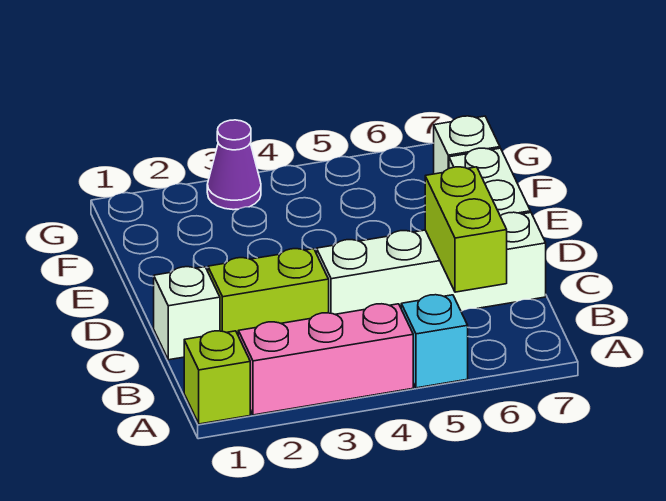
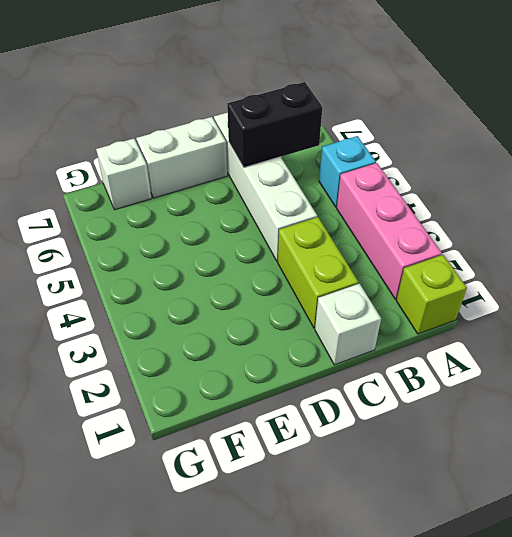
lime brick B6:C6 level 2 -> black brick B6:C6 level 2
purple cone G3 level 1 -> none

